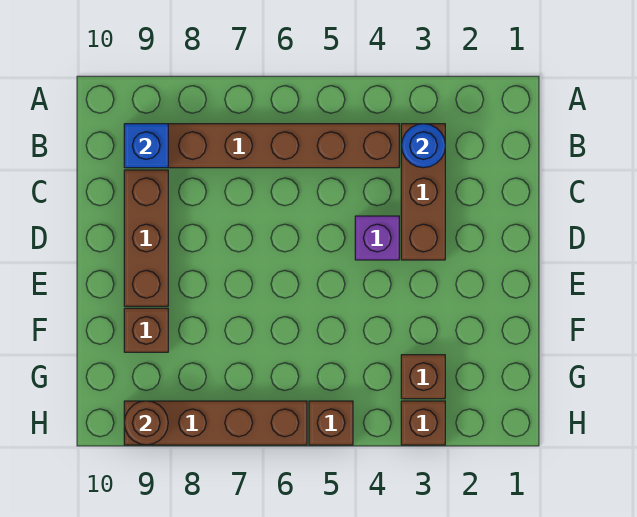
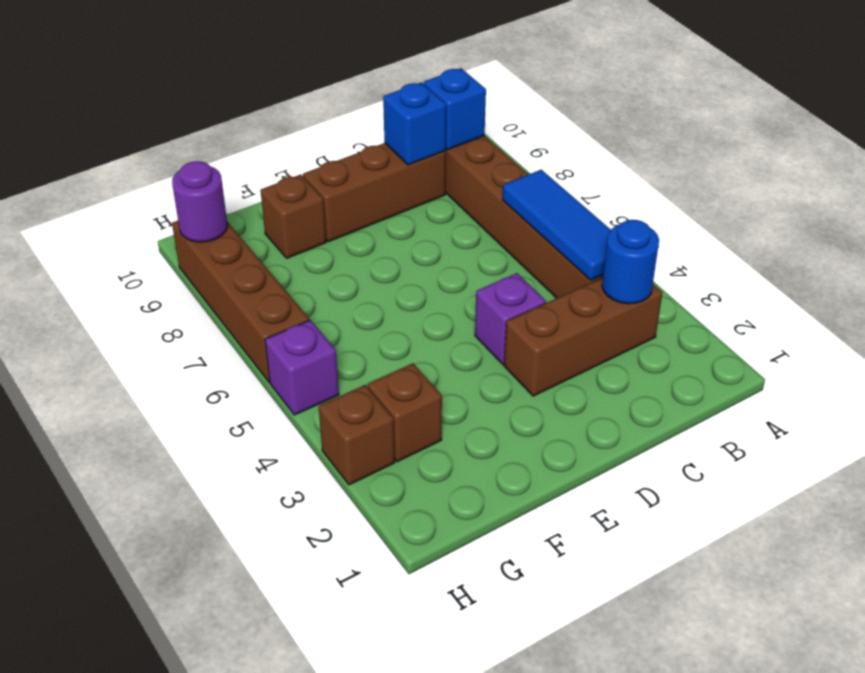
none -> blue tile B4:B6 level 2
none -> blue brick C9 level 2
brown brick H5 level 1 -> purple brick H5 level 1
brown round brick H9 level 2 -> purple round brick H9 level 2

